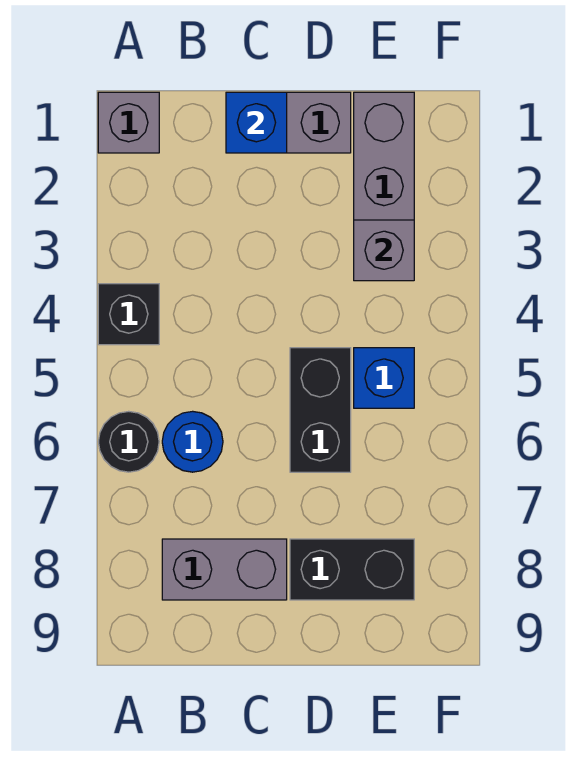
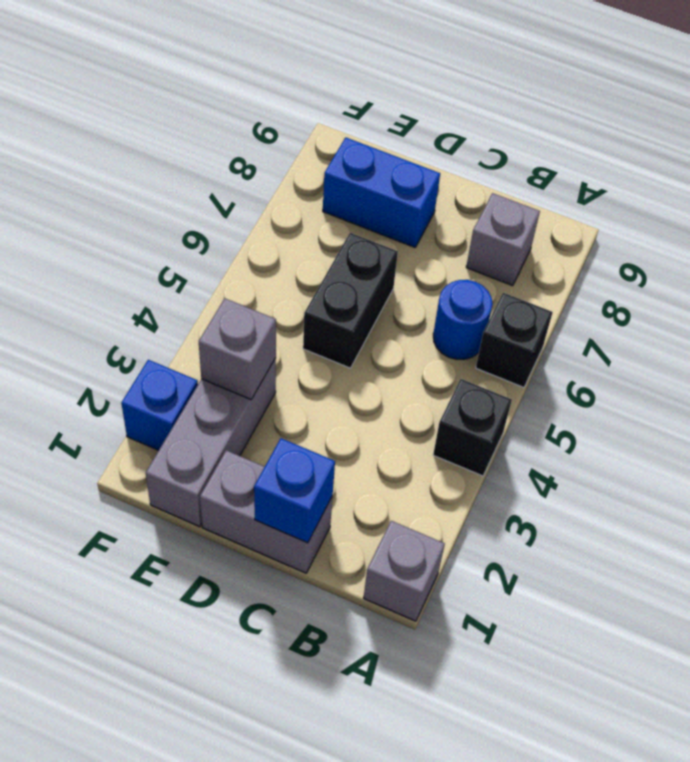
black round brick A6 level 1 -> black brick A6 level 1
grey brick B8:C8 level 1 -> grey brick B8 level 1
black brick D8:E8 level 1 -> blue brick D8:E8 level 1
blue brick E5 level 1 -> blue brick F2 level 1

